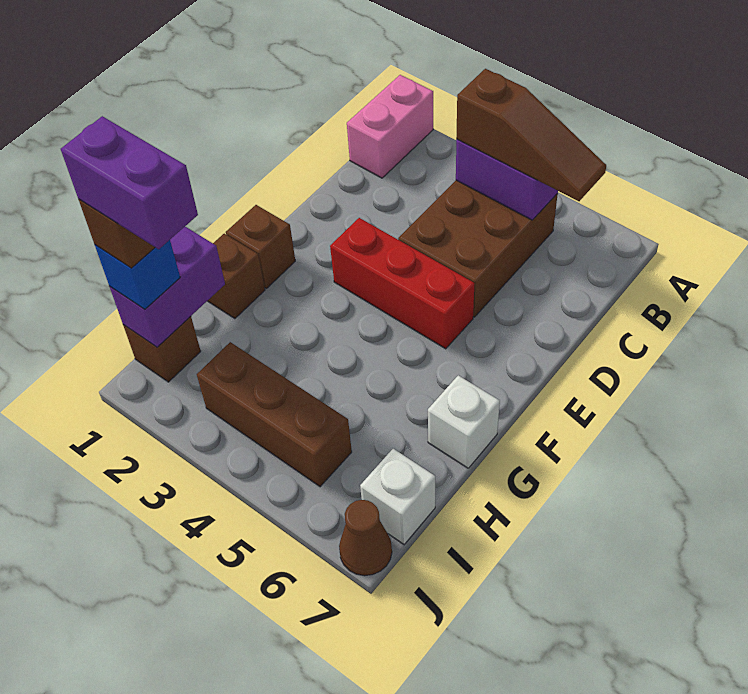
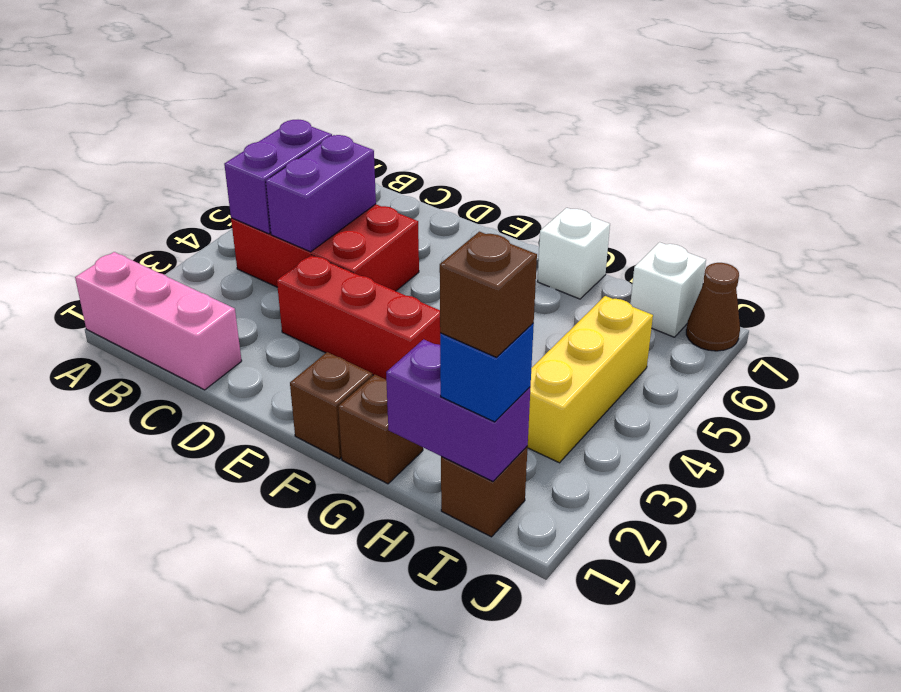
pink brick A1:B1 level 1 -> pink brick A1:C1 level 1
brown brick B4:D5 level 1 -> red brick B4:D5 level 1
brown slope B4:B6 level 3 top 4 -> none
red brick E3:E5 level 1 -> red brick D3:F3 level 1
purple brick I1:I2 level 5 -> purple brick C4:C5 level 2
brown brick I3:I5 level 1 -> yellow brick I3:I5 level 1

